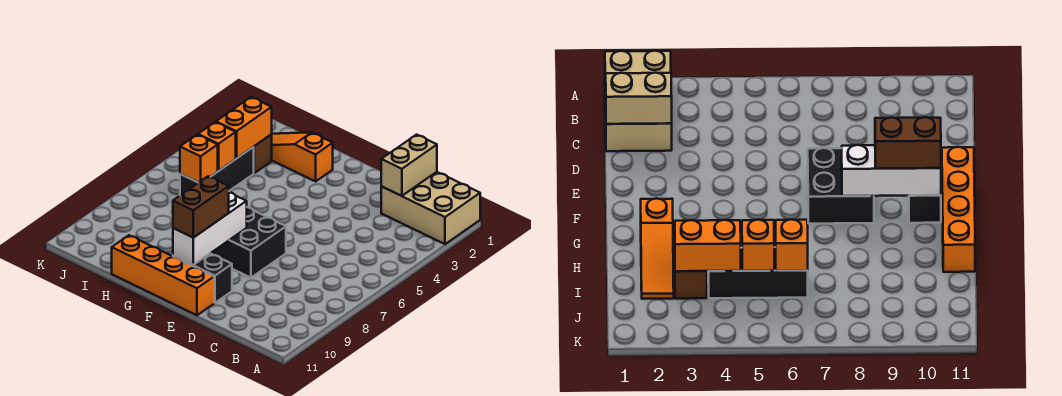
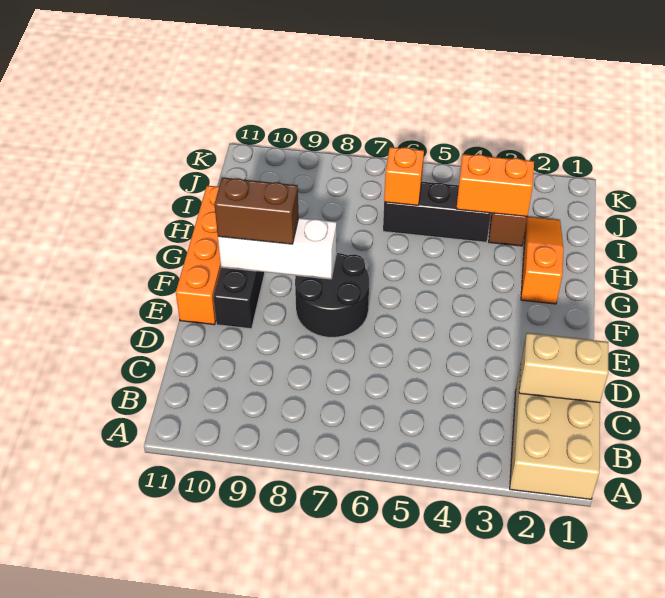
black brick E7:F8 level 1 -> black round brick E7:F8 level 1
orange brick I5 level 2 -> none

